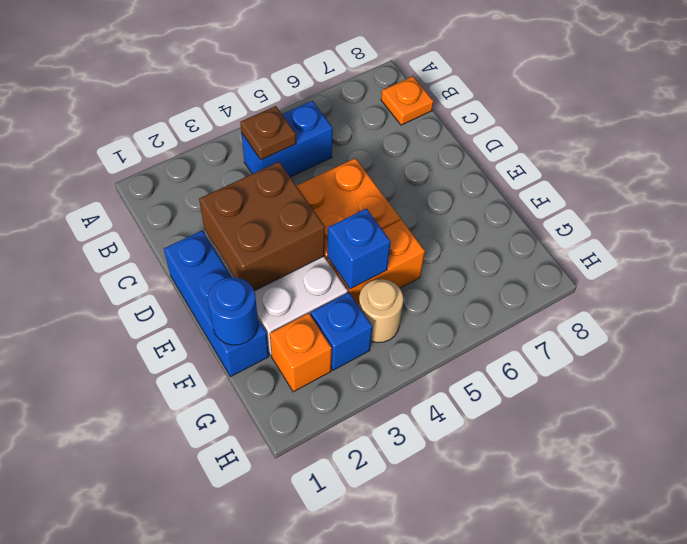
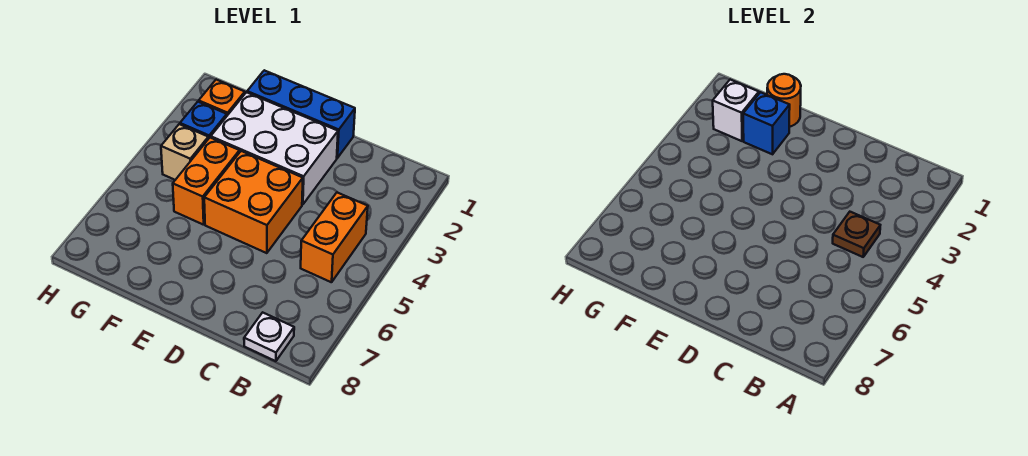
blue brick B4:B5 level 1 -> orange brick B4:B5 level 1
orange plate B8 level 1 -> white plate B8 level 1
brown brick D2:E3 level 2 -> none
blue round brick F1 level 2 -> orange round brick F1 level 2
blue brick F4 level 2 -> blue brick F2 level 2
none -> white brick G2 level 2
tan round brick G4 level 1 -> tan brick G4 level 1

